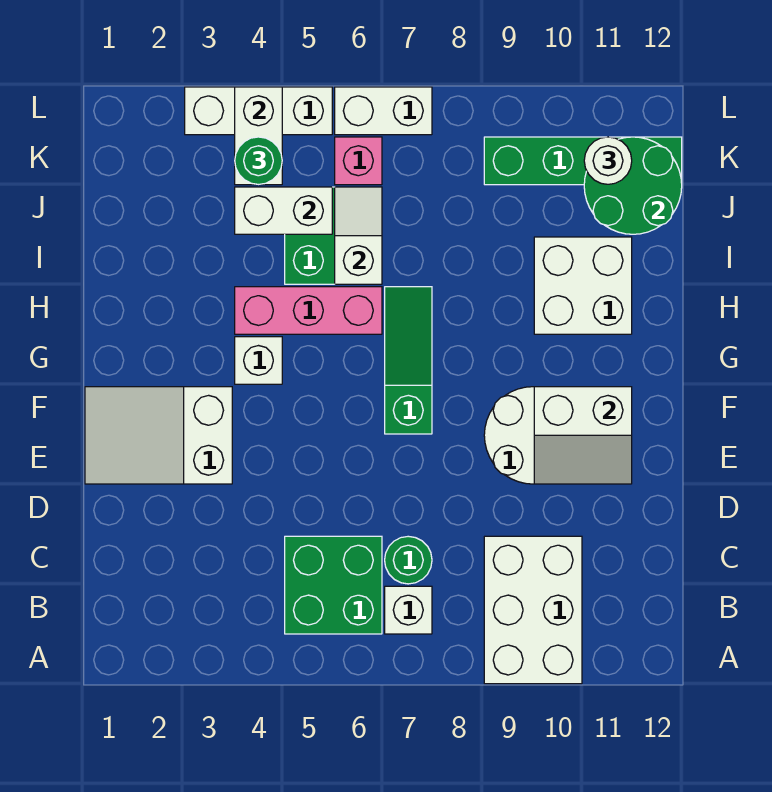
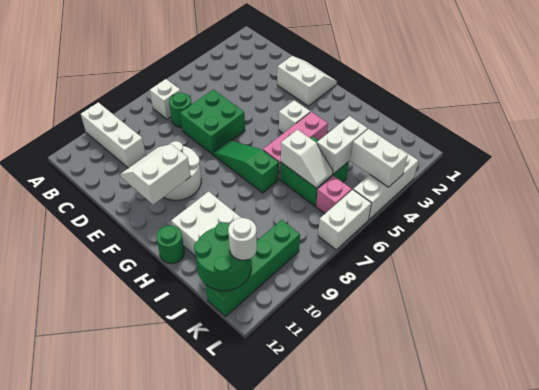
white brick A9:C10 level 1 -> white brick A10:C10 level 1
green brick B5:C6 level 1 -> green brick D6:E7 level 1
white slope E1:F3 level 1 top 3 -> white slope E1:F2 level 1 top 2
green slope F7:H7 level 1 top F -> green slope F7:H7 level 1 top H
green round brick K4 level 3 -> green round brick H12 level 1

